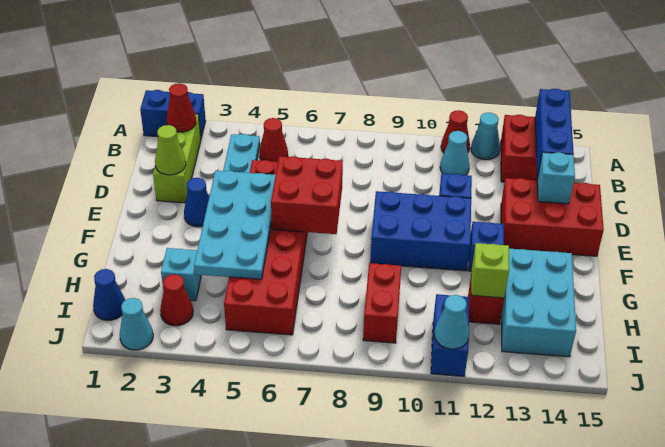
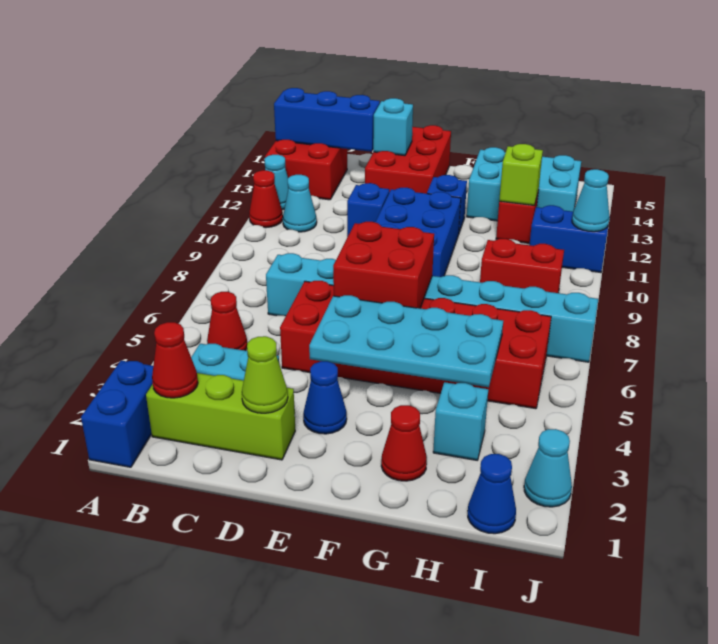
none -> cyan brick C7:J7 level 1
red cone I3 level 1 -> red cone G2 level 1

